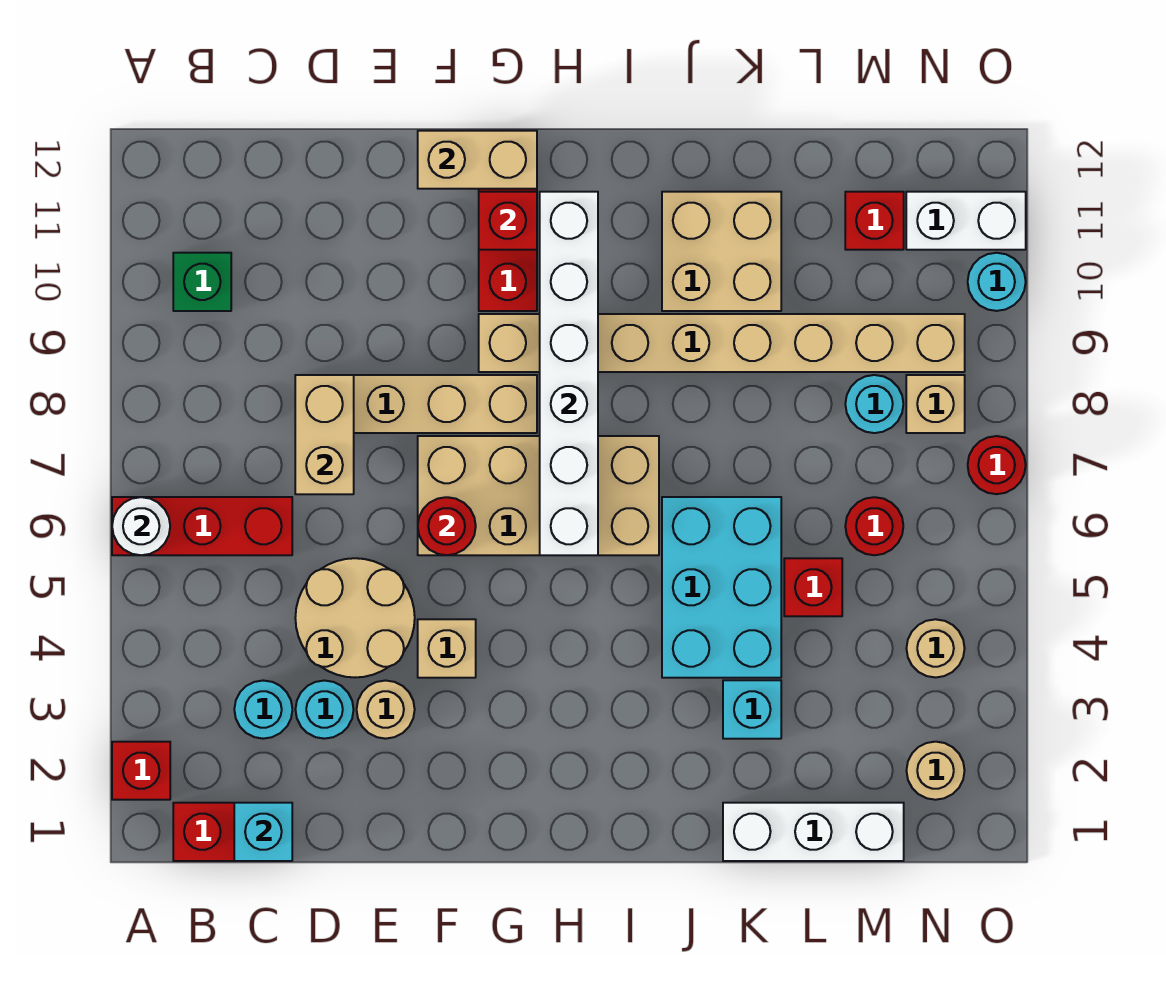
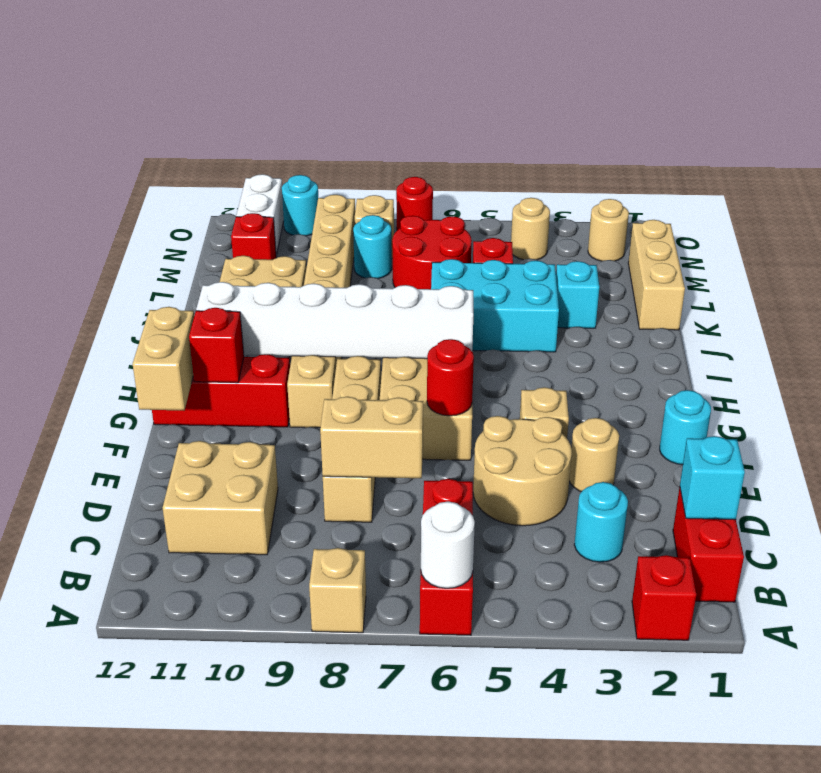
none -> tan brick A8 level 1
green brick B10 level 1 -> none
none -> tan brick C10:D11 level 1
cyan round brick D3 level 1 -> cyan round brick F1 level 1
white brick K1:M1 level 1 -> tan brick K1:M1 level 1
red round brick M6 level 1 -> red round brick L6:M7 level 1

